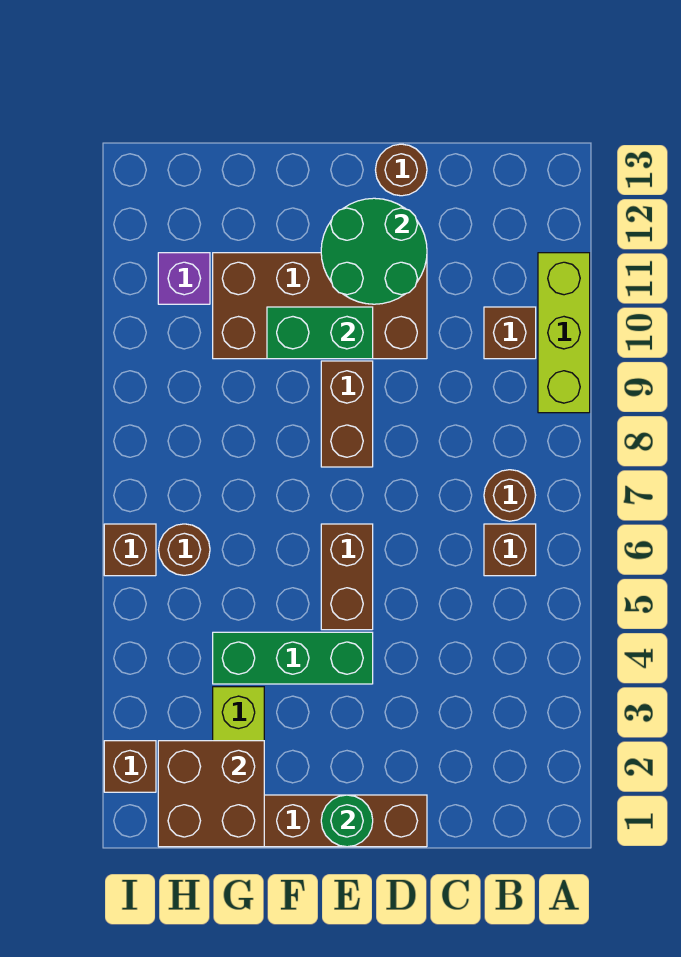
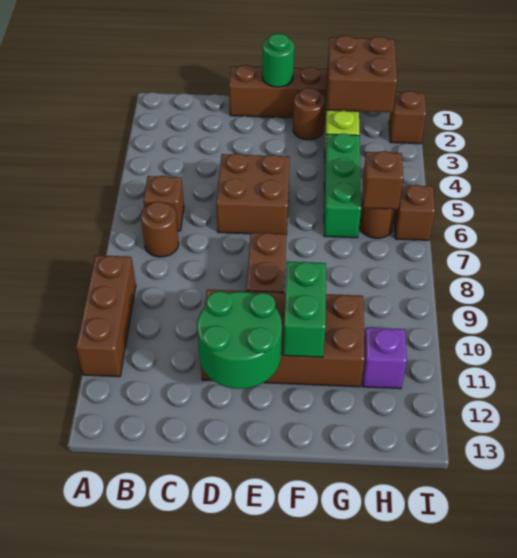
lime brick A9:A11 level 1 -> brown brick A9:A11 level 1
brown brick B10 level 1 -> brown brick H6 level 2
brown round brick D13 level 1 -> brown round brick F2 level 1
green brick E4:G4 level 1 -> green brick G4:G6 level 1
brown brick E5:E6 level 1 -> brown brick D5:E6 level 1
green brick E10:F10 level 2 -> green brick F10:F11 level 2

